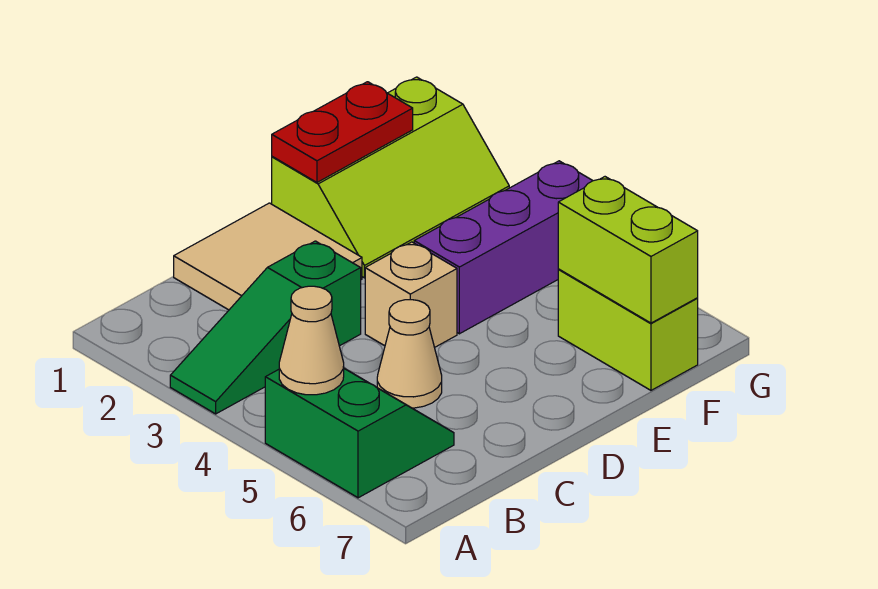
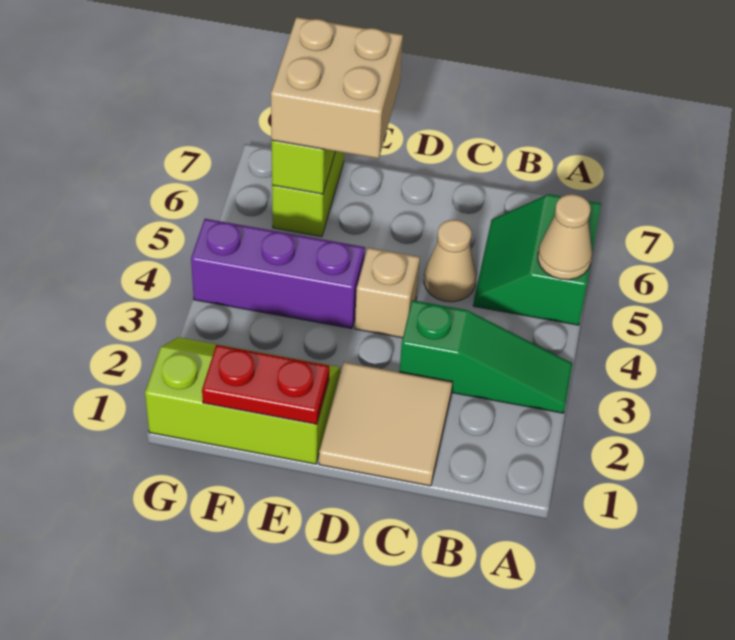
none -> tan brick E6:F7 level 3

